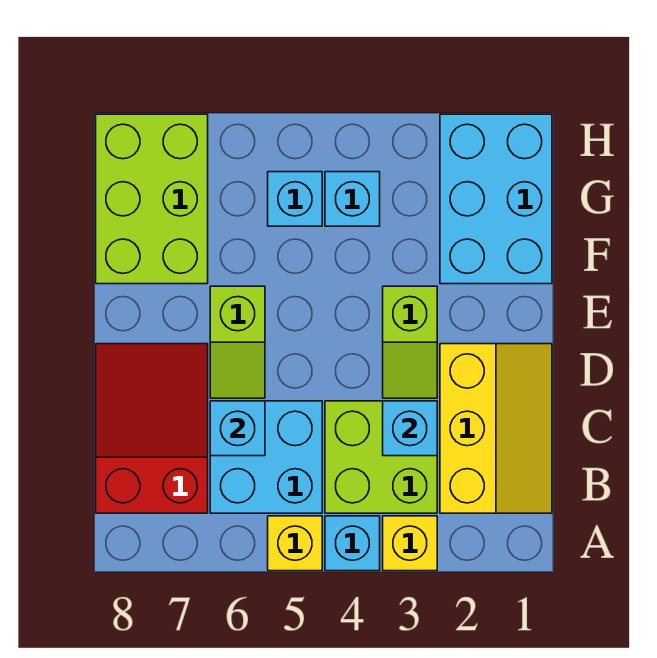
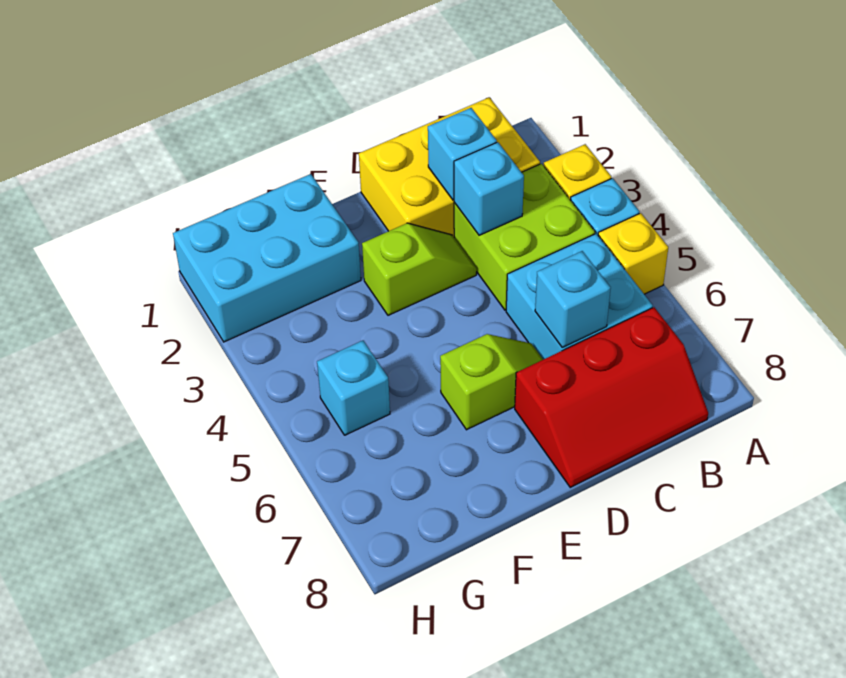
yellow slope B1:D2 level 1 top 2 -> yellow brick B1:D2 level 1
red slope B7:D8 level 1 top B -> red slope B7:D8 level 1 top 7
lime brick F7:H8 level 1 -> none
cyan brick G4 level 1 -> cyan brick C2 level 2

